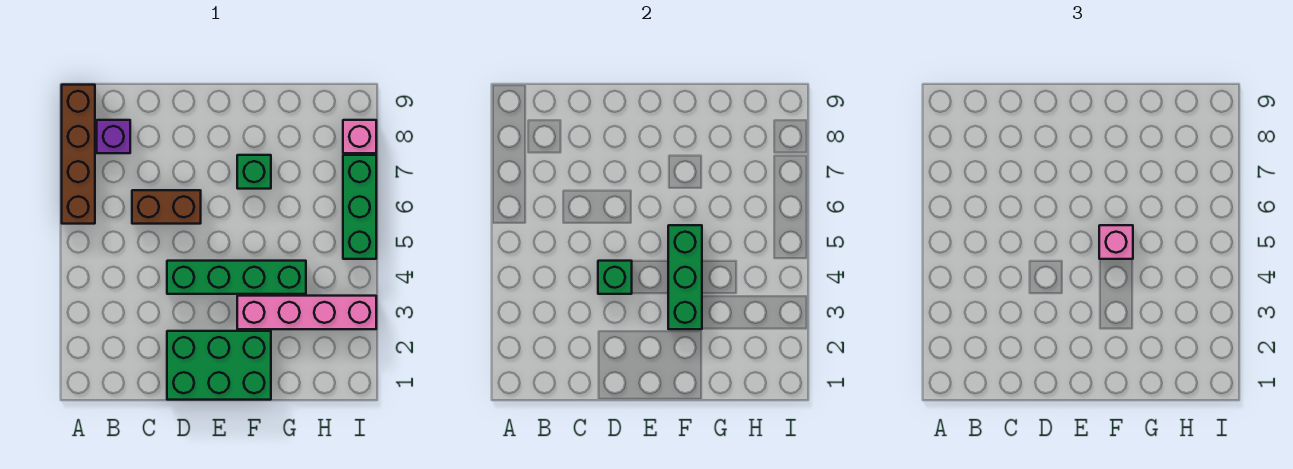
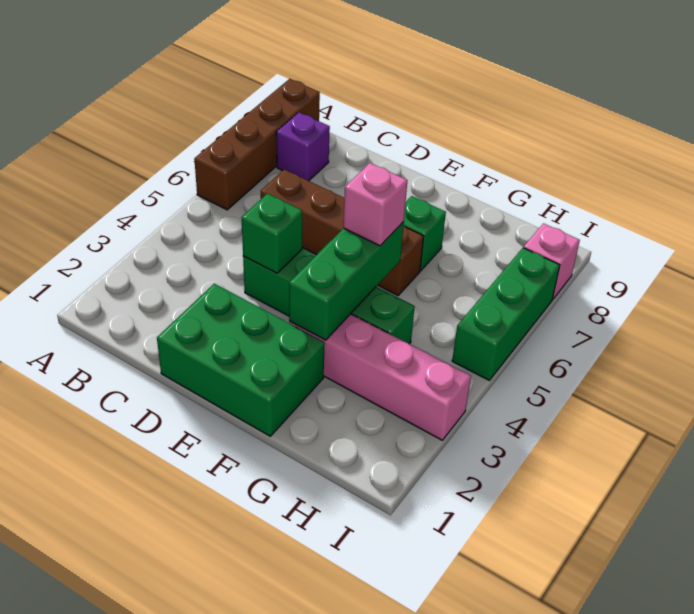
brown brick C6:D6 level 1 -> brown brick C6:F6 level 1

